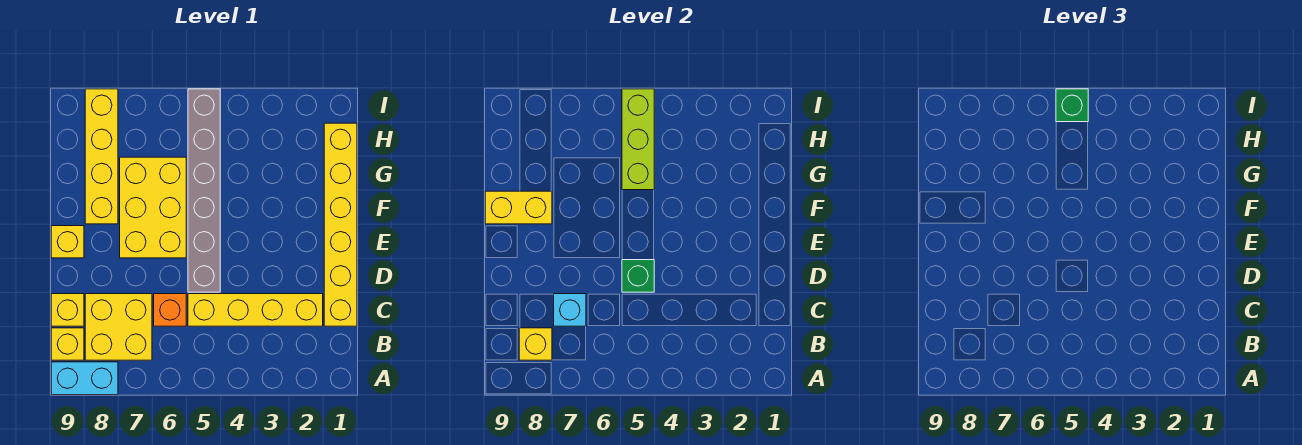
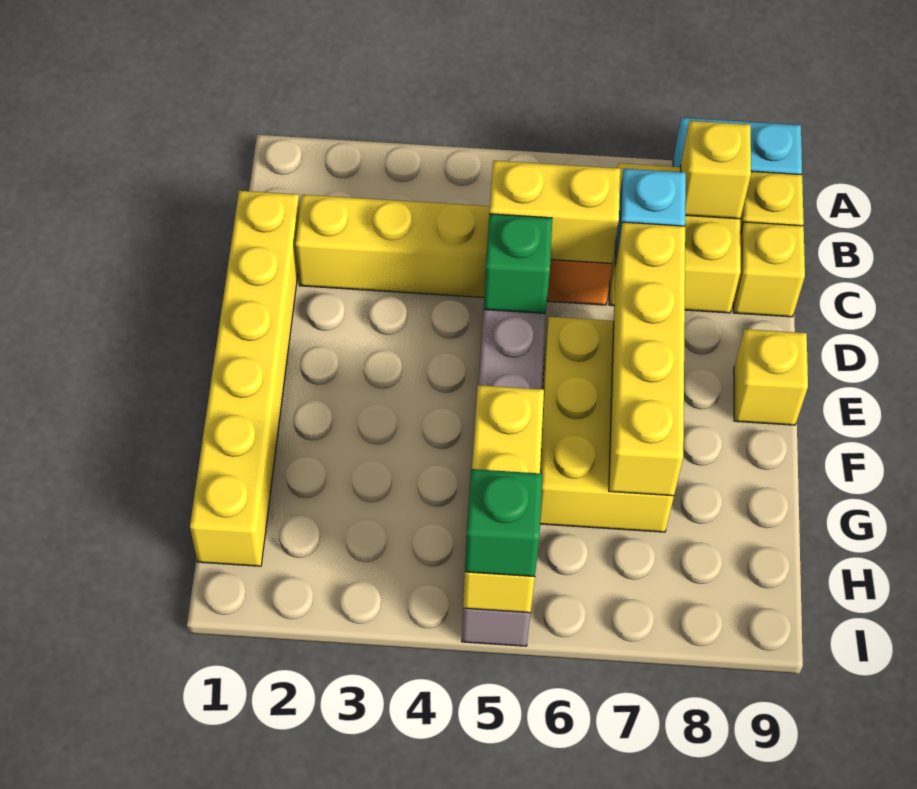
yellow brick F8:I8 level 1 -> yellow brick D7:G7 level 2
yellow brick F8:F9 level 2 -> yellow brick C5:C6 level 2
lime brick G5:I5 level 2 -> yellow brick G5:I5 level 2

